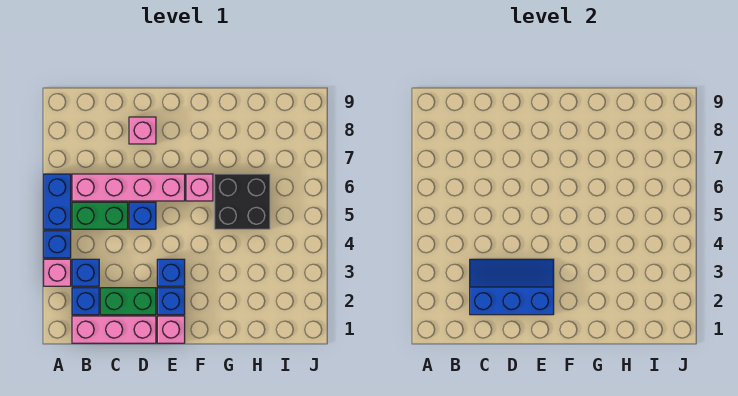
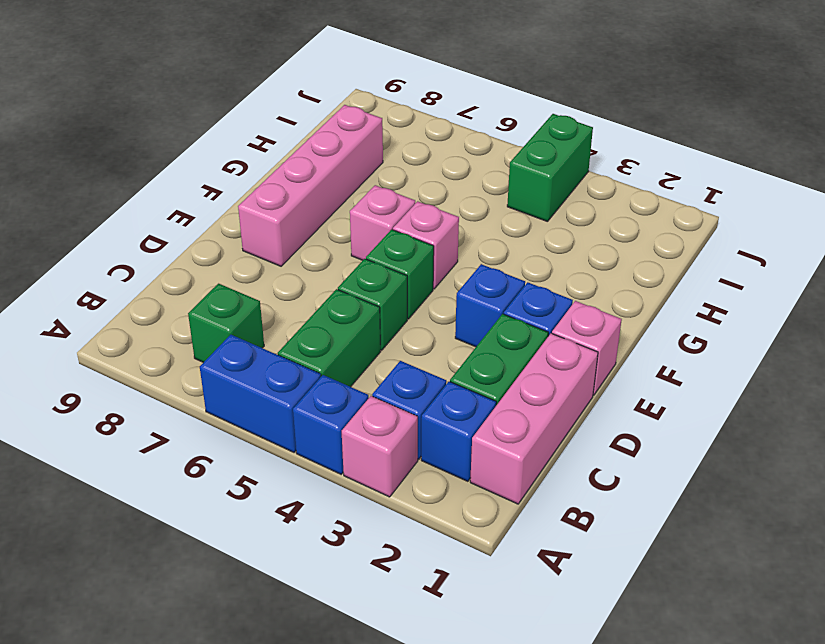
pink brick B6:E6 level 1 -> pink brick E8:H8 level 1
none -> green brick B7 level 1
blue slope C2:E3 level 2 top 2 -> none
blue brick D5 level 1 -> green brick D5 level 1
pink brick D8 level 1 -> pink brick F5 level 1
none -> green brick E5 level 1
black brick G5:H6 level 1 -> none
none -> green brick I4:J4 level 1

